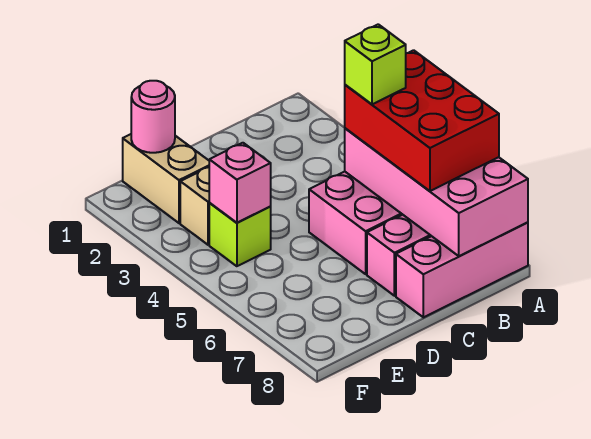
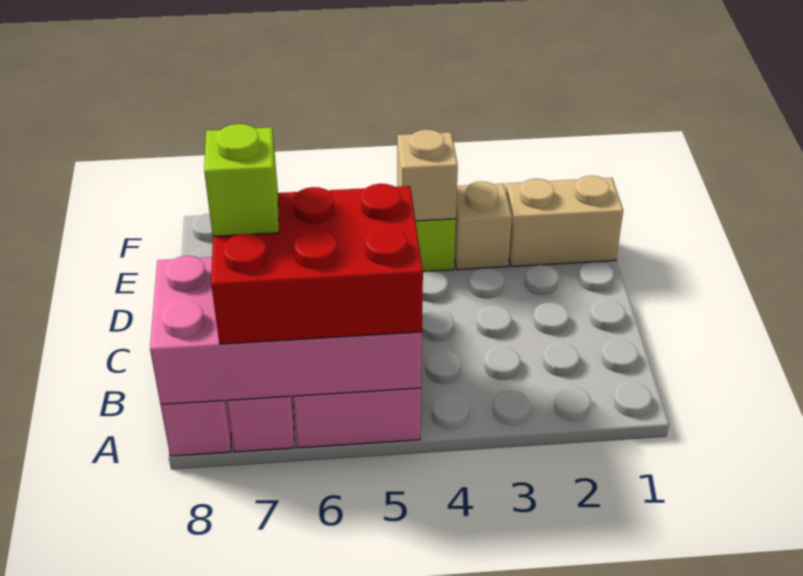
lime brick B5 level 4 -> lime brick B7 level 4
pink round brick E1 level 2 -> none
pink brick E4 level 2 -> tan brick E4 level 2

